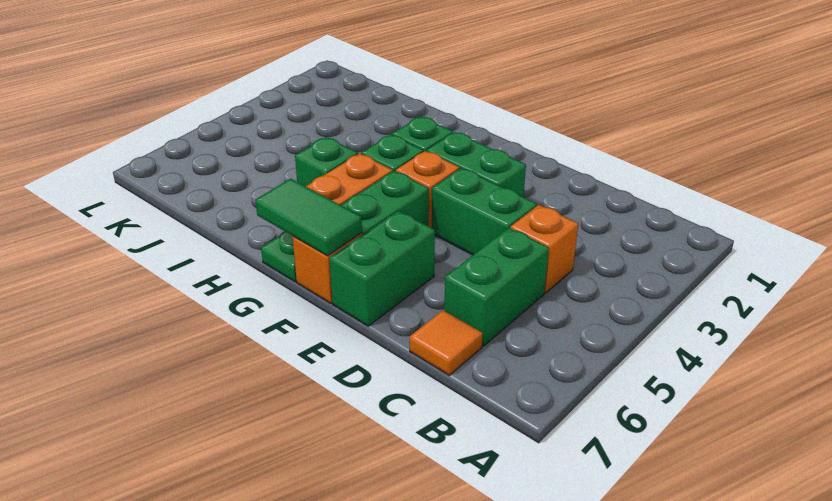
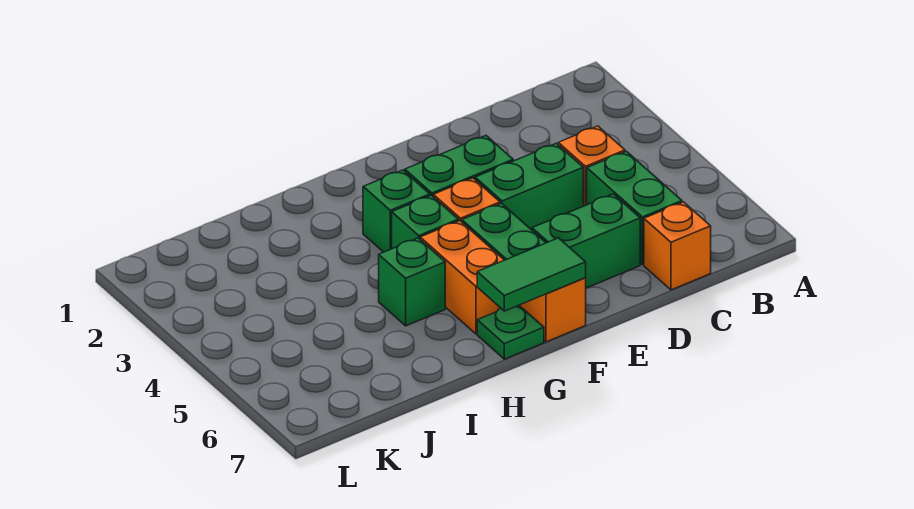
orange tile C7 level 1 -> orange brick C7 level 1
green brick E6:E7 level 1 -> green brick D6:E6 level 1

